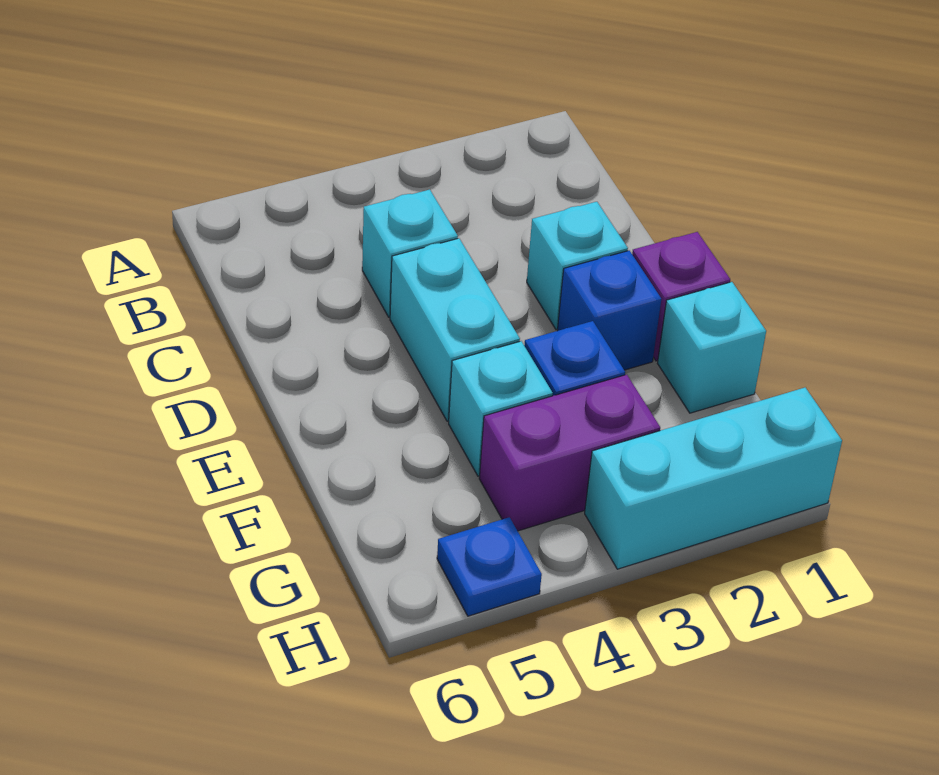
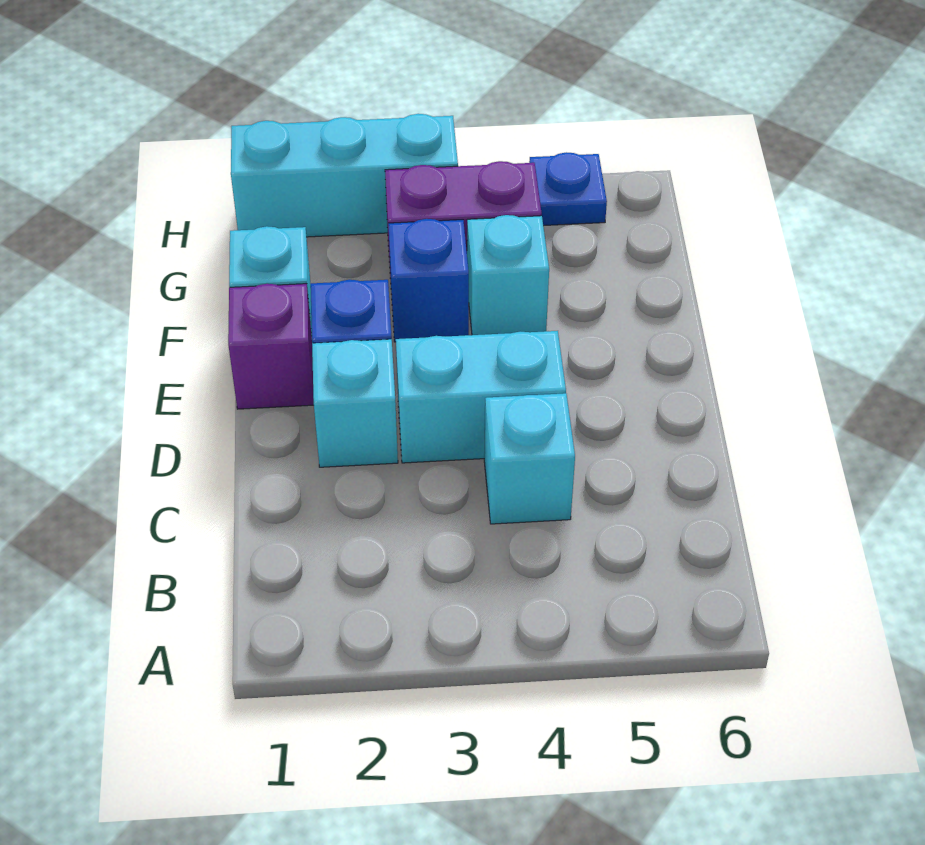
cyan brick D4:E4 level 1 -> cyan brick D3:D4 level 1

